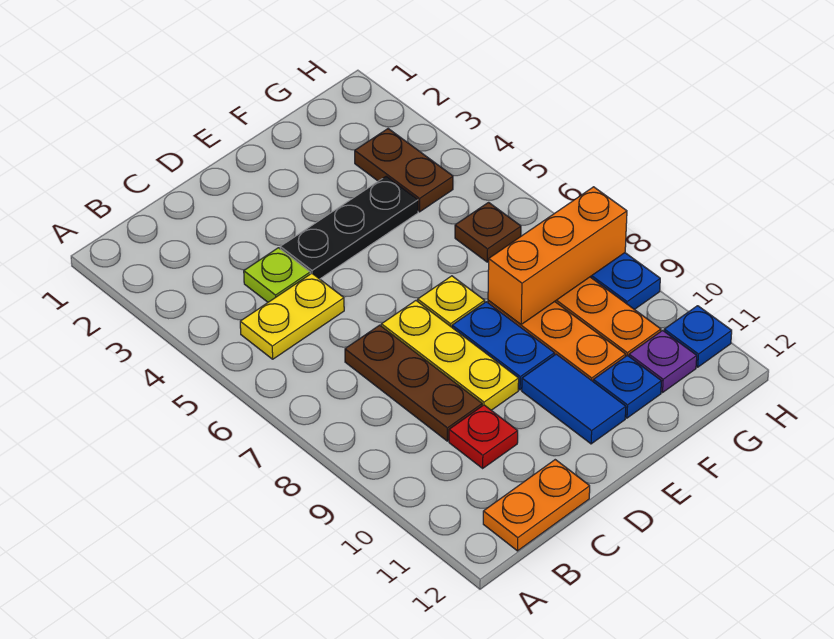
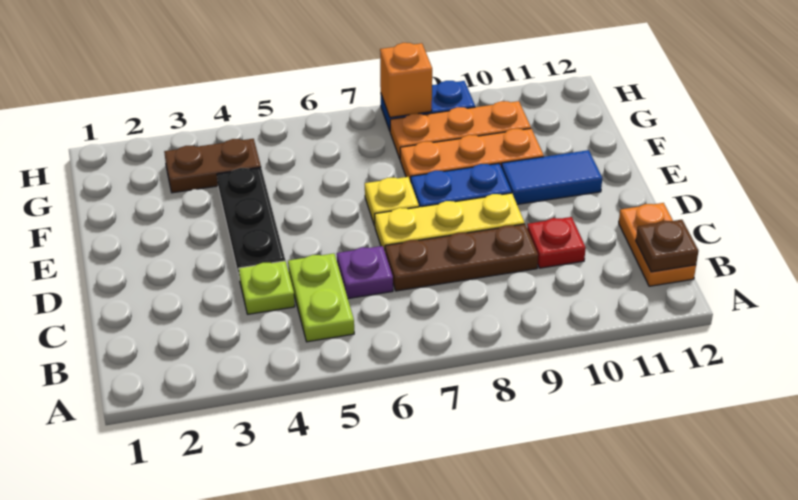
yellow plate B5:C5 level 1 -> lime plate B5:C5 level 1
orange brick F8:H8 level 2 -> orange brick H8 level 2
blue plate F11 level 1 -> none
brown plate G6 level 1 -> brown plate B12 level 2
purple plate G11 level 1 -> purple plate C6 level 1
blue plate H11 level 1 -> none

